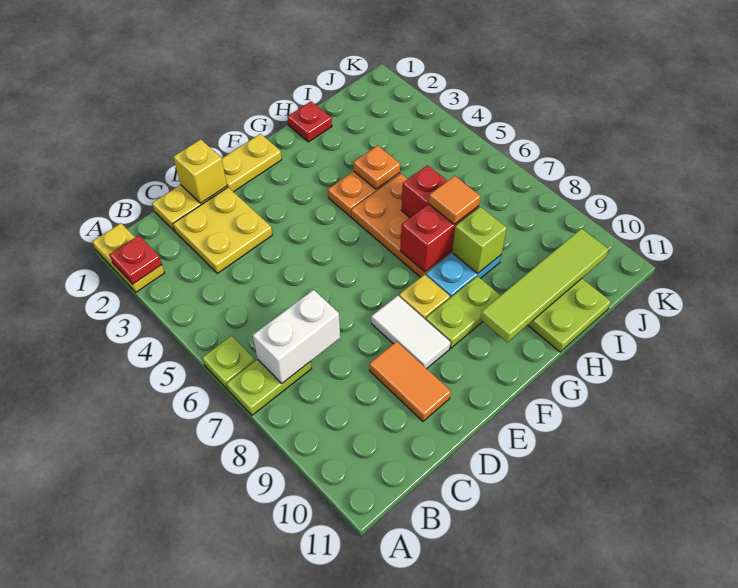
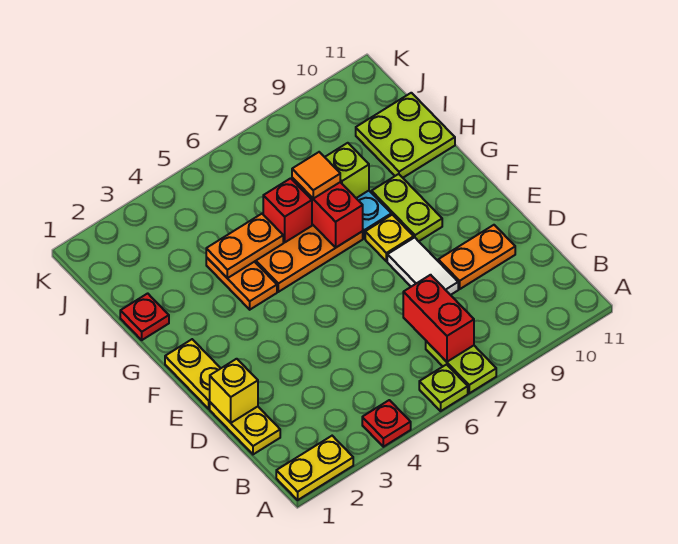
red plate A2 level 2 -> red plate A4 level 1
white brick B7:C7 level 2 -> red brick B7:C7 level 2
yellow plate C2:D3 level 1 -> none
orange tile D9:D10 level 1 -> orange plate D9:D10 level 1
white tile E8:E9 level 1 -> white tile D8:E8 level 1
lime tile G10:J10 level 2 -> none
orange plate H4 level 2 -> orange plate H4:H5 level 2

